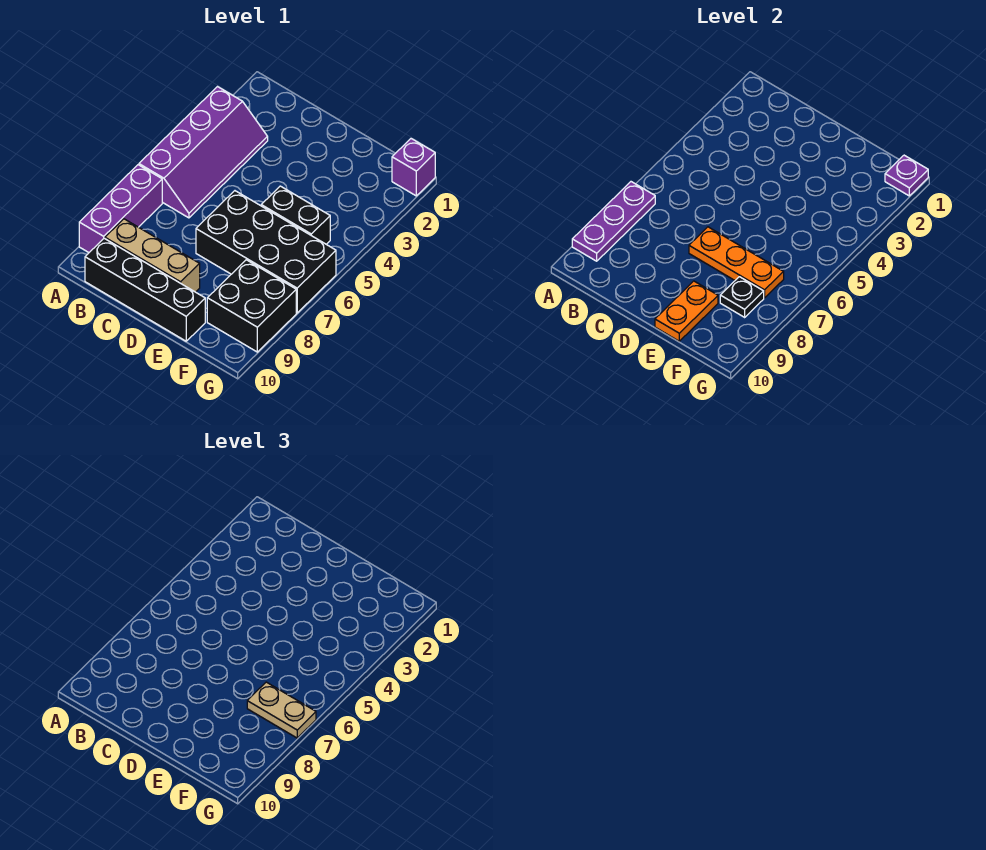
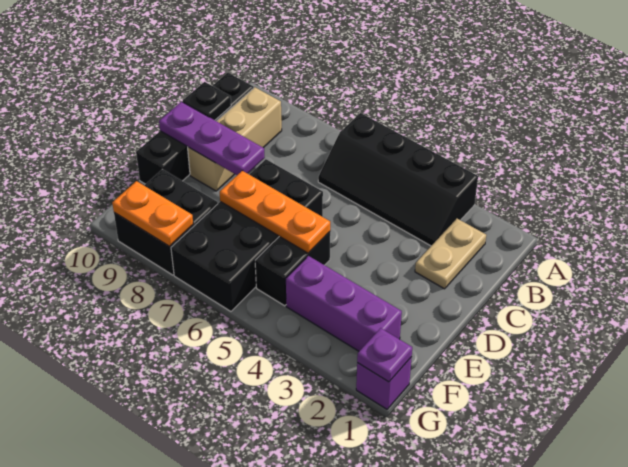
purple slope A3:B6 level 1 top A -> black slope A3:B6 level 1 top A
purple brick A7:A9 level 1 -> purple brick F2:F4 level 1
purple plate A7:A9 level 2 -> purple plate D8:D10 level 2
orange plate D7:F7 level 2 -> orange plate E5:E7 level 2
orange plate E9:E10 level 2 -> orange plate G8:G9 level 2
tan plate F7:G7 level 3 -> tan plate B2:C2 level 1
black plate F8 level 2 -> black plate C10 level 2

